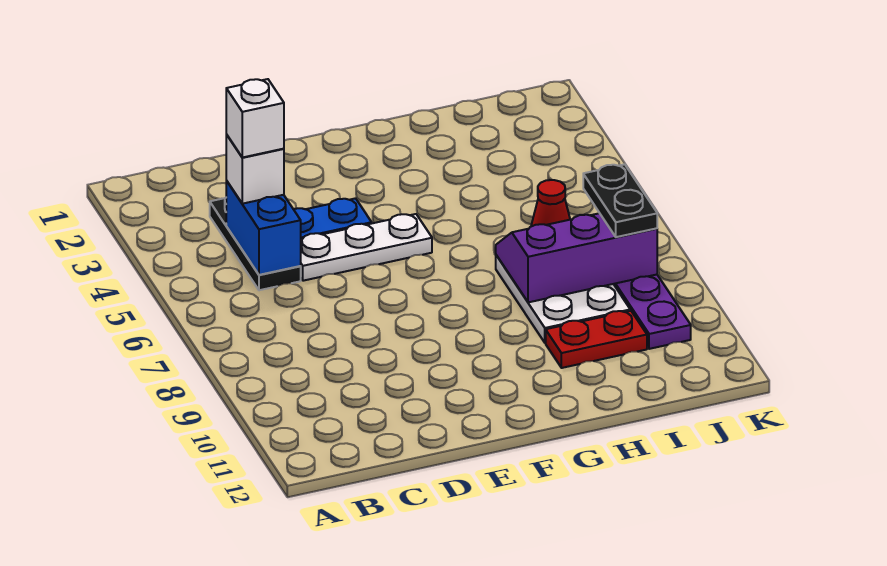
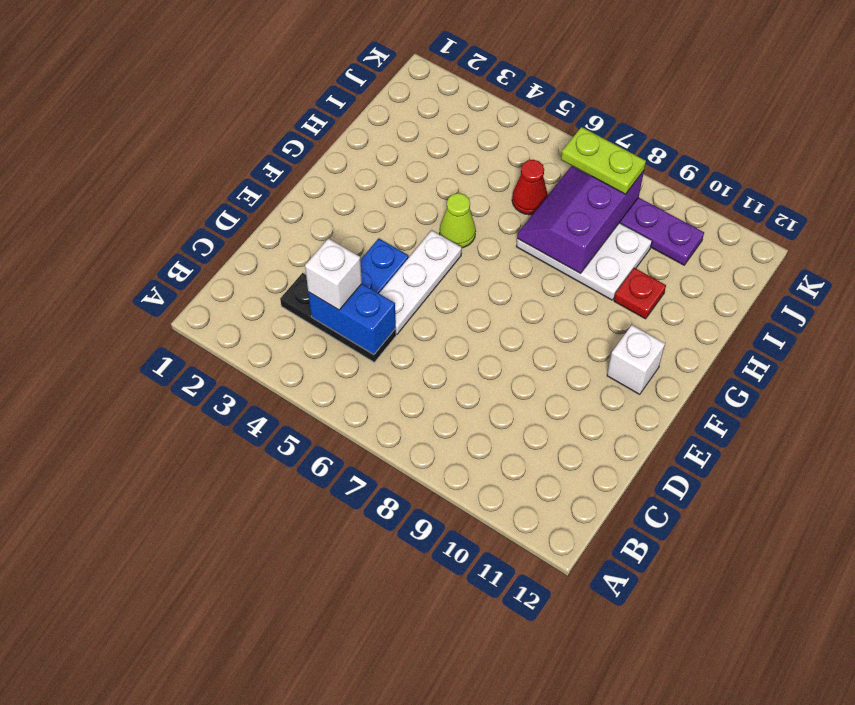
white brick C4 level 4 -> white brick F11 level 1
none -> lime cone G5 level 1
red plate H10:I10 level 1 -> red plate H10 level 1
black plate J7:J8 level 3 -> lime plate J7:J8 level 3

